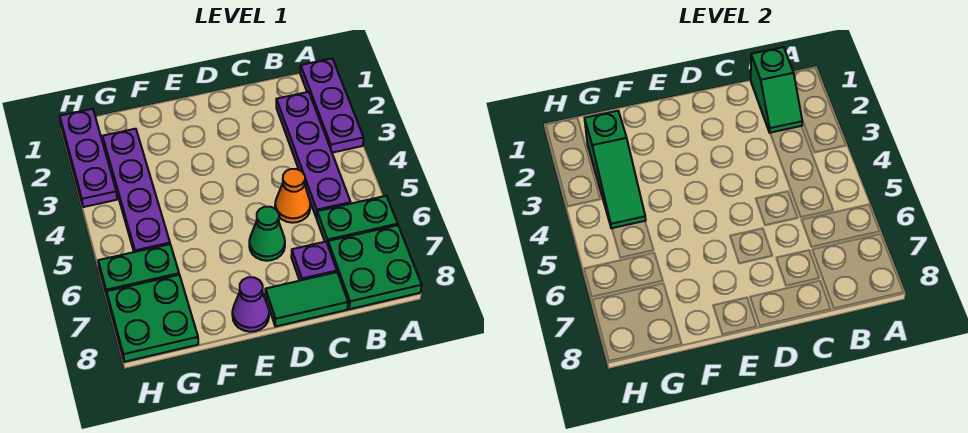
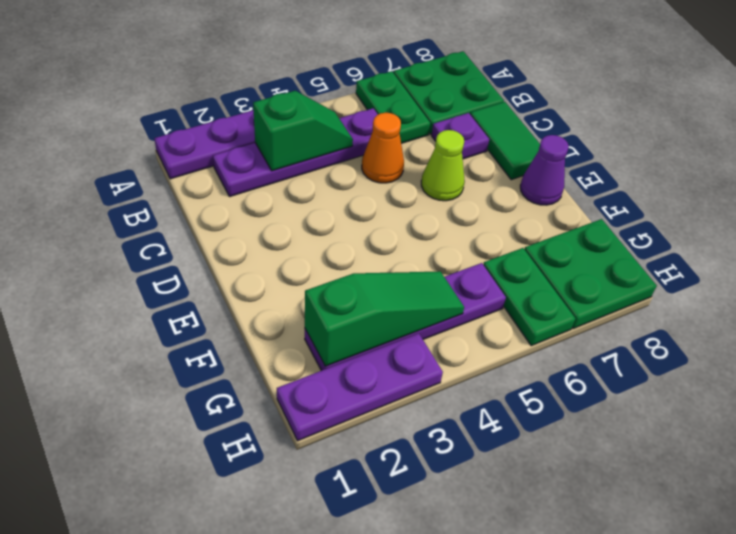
green slope B1:B2 level 2 top 1 -> green slope B3:B4 level 2 top 3
green cone D6 level 1 -> lime cone D6 level 1

